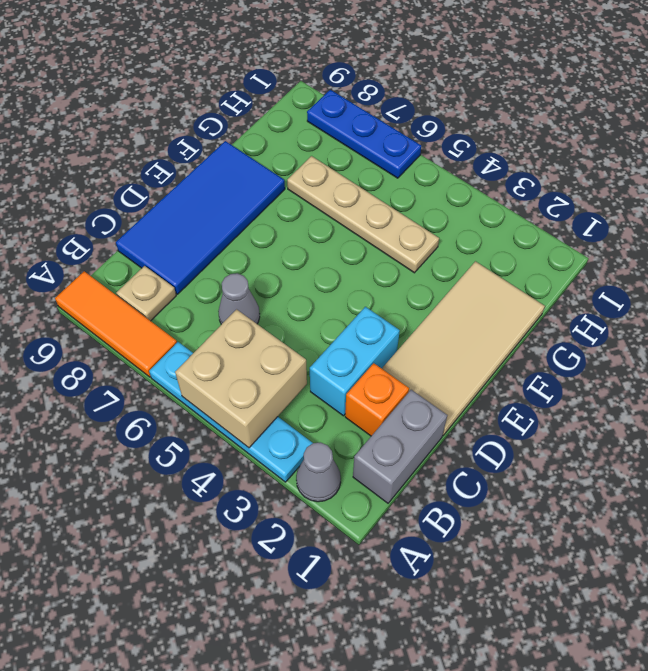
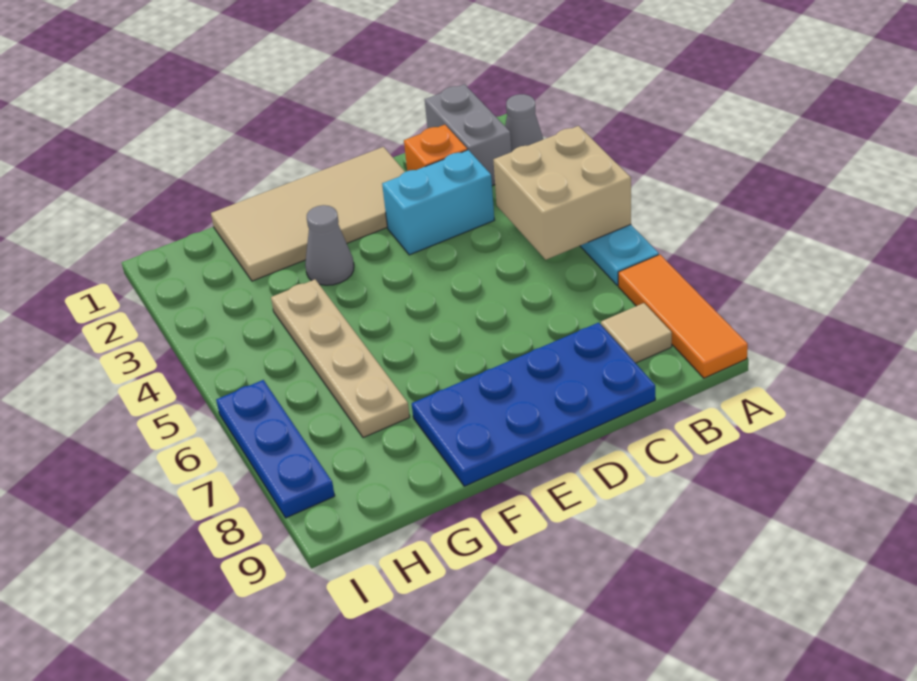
grey brick B1:C1 level 1 -> grey brick B1:B2 level 1
tan plate B8 level 1 -> tan tile B8 level 1
grey cone C6 level 1 -> grey cone F3 level 1
blue tile C8:F9 level 1 -> blue plate C8:F9 level 1

